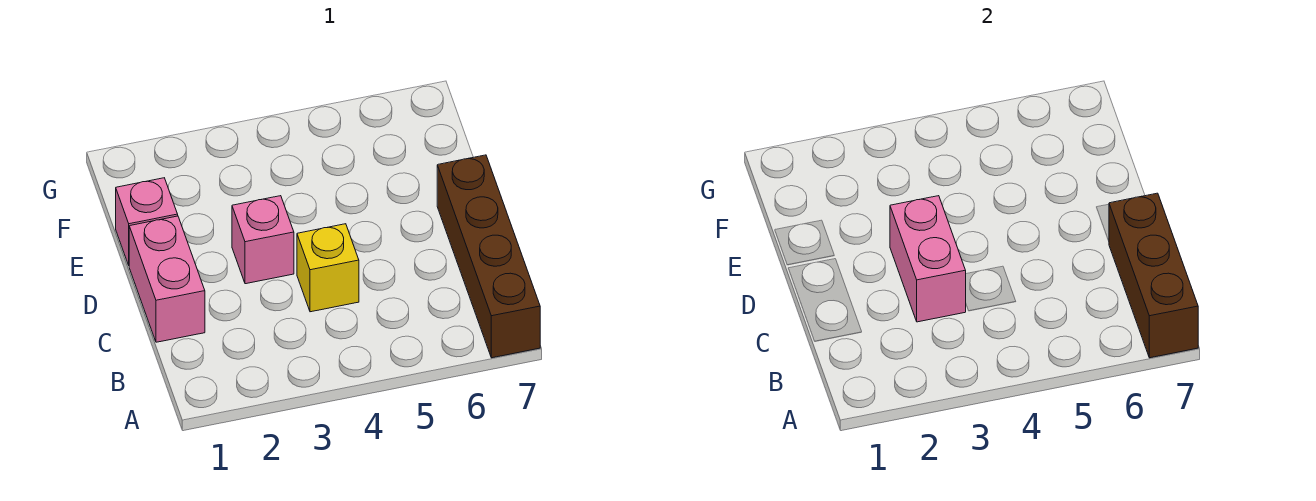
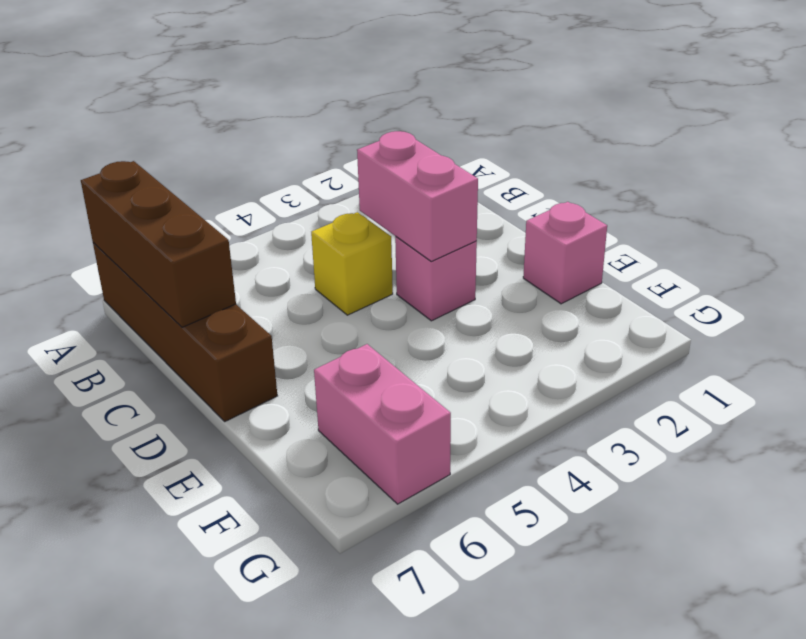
pink brick C1:D1 level 1 -> pink brick F6:G6 level 1

